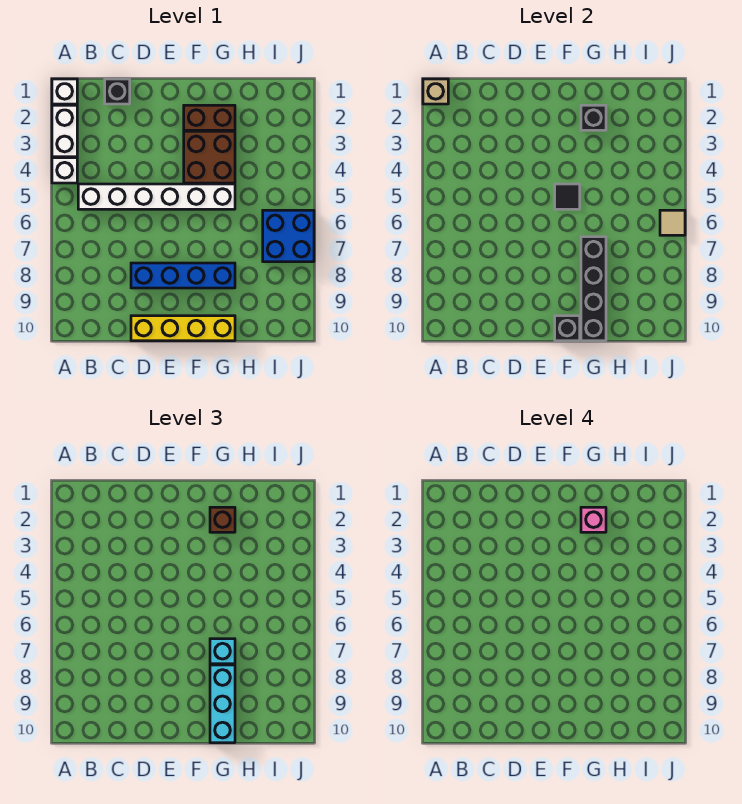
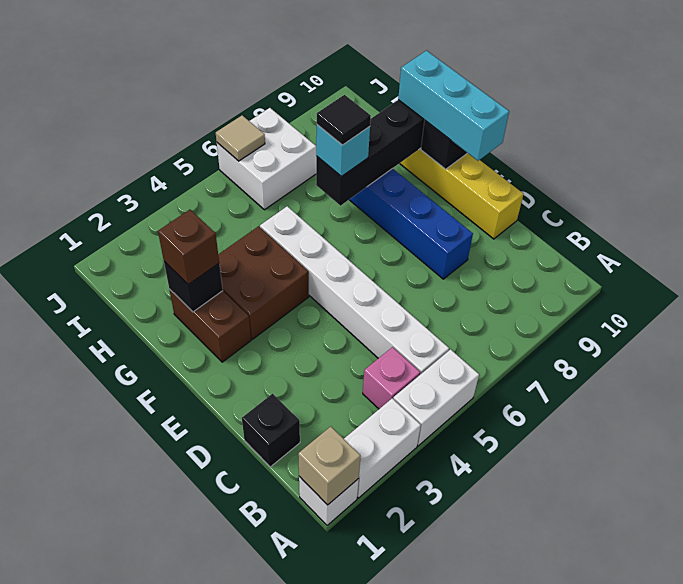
white brick A4 level 1 -> white brick A4:A5 level 1
black tile F5 level 2 -> black tile G7 level 4
pink brick G2 level 4 -> pink brick B4 level 1
cyan brick G8:G10 level 3 -> cyan brick E10:G10 level 3
blue brick I6:J7 level 1 -> white brick I6:J7 level 1

